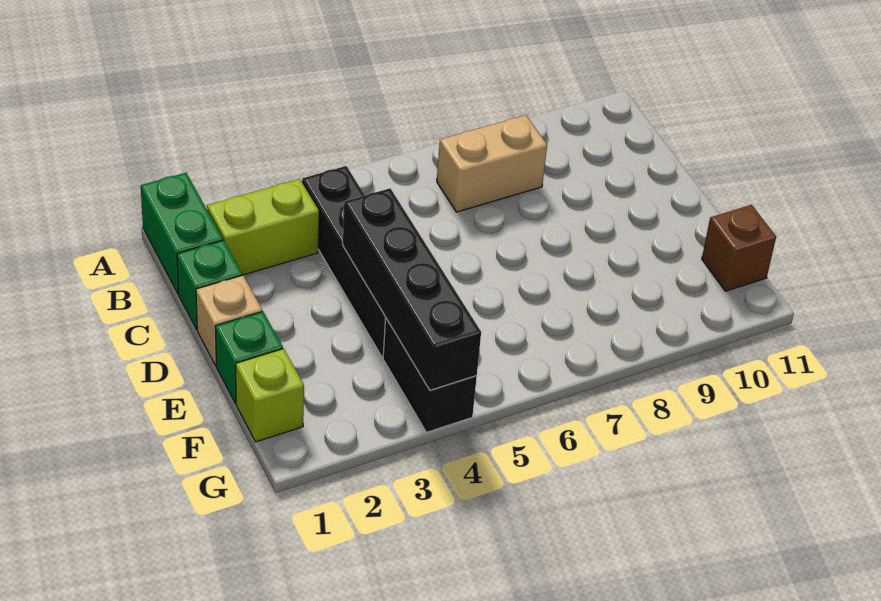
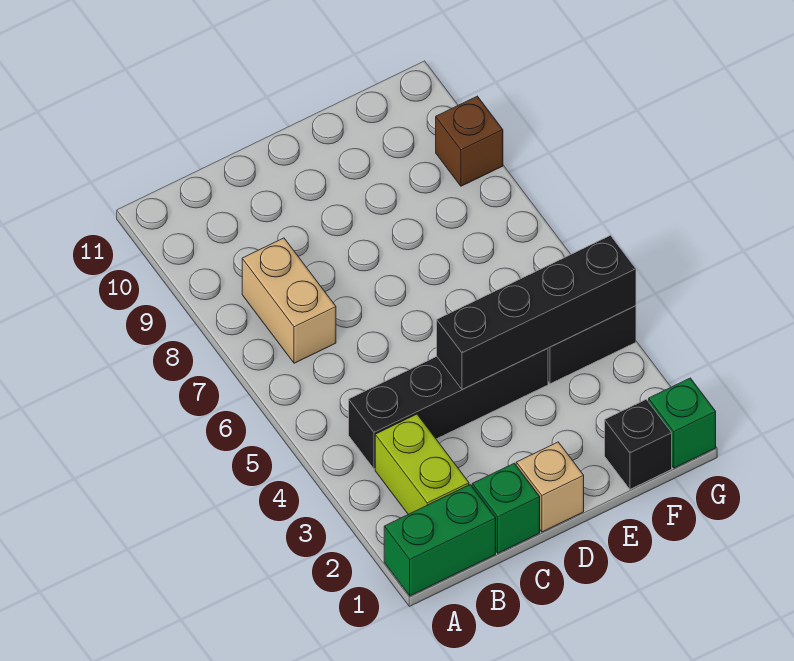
green brick E1 level 1 -> green brick G1 level 1
lime brick F1 level 1 -> black brick F1 level 1
brown brick F11 level 1 -> brown brick G9 level 1

